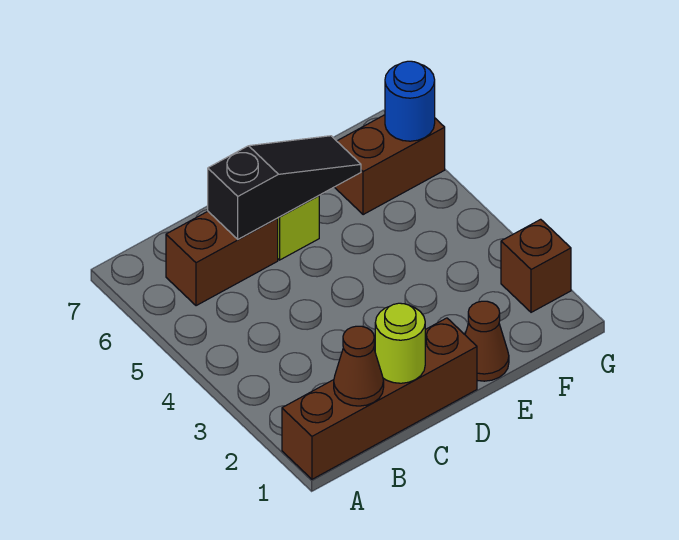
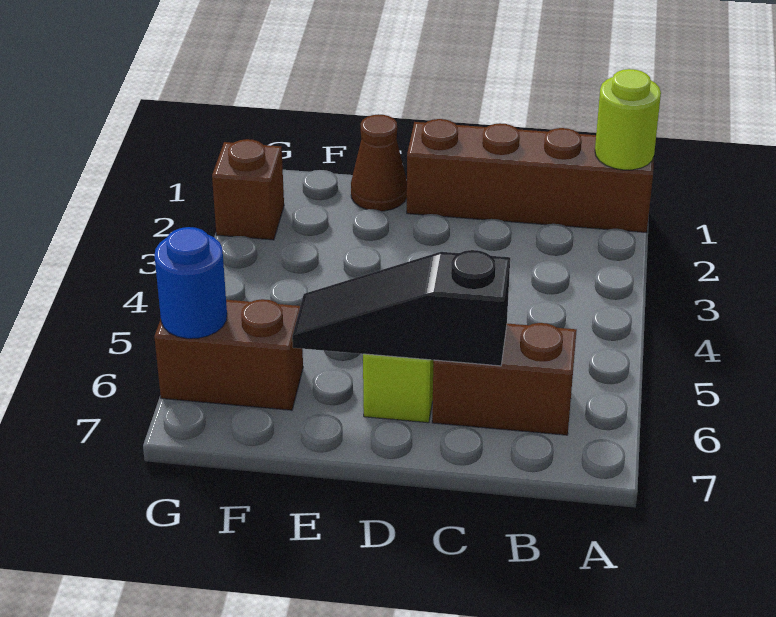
brown cone B1 level 2 -> none
lime round brick C1 level 2 -> lime round brick A1 level 2

